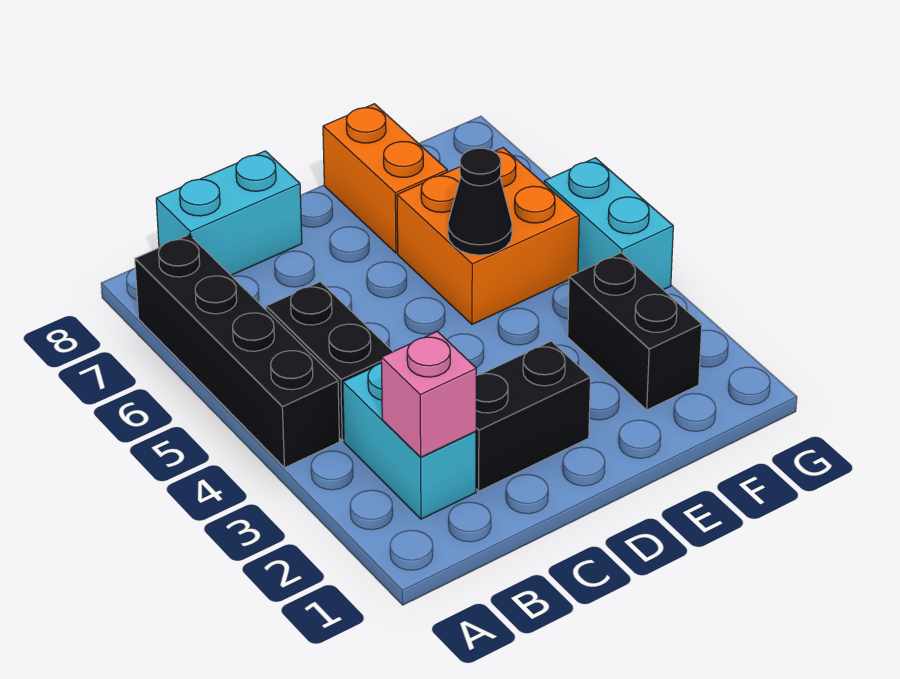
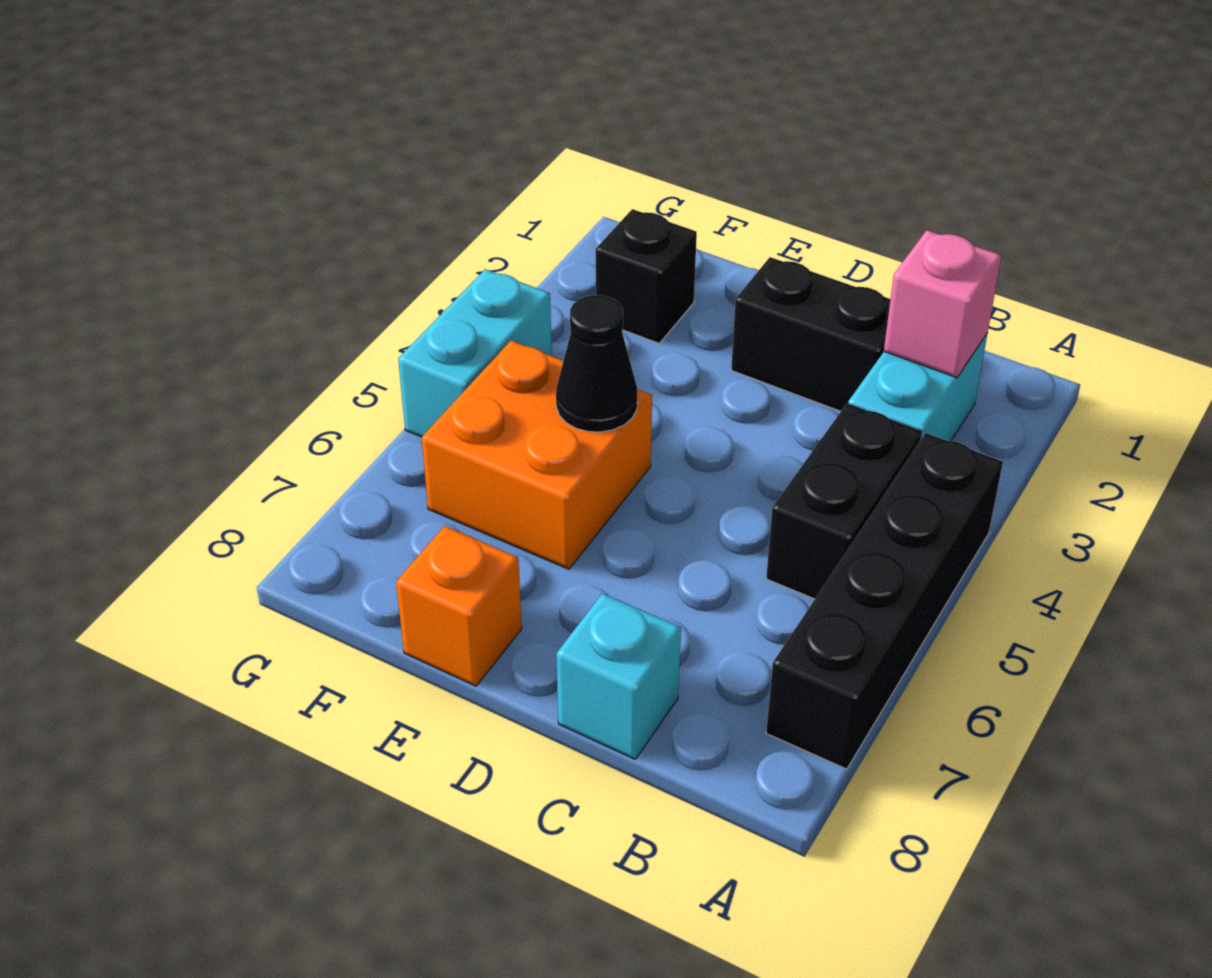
cyan brick B8:C8 level 1 -> cyan brick C8 level 1
orange brick E7:E8 level 1 -> orange brick E8 level 1
black brick F2:F3 level 1 -> black brick F2 level 1

